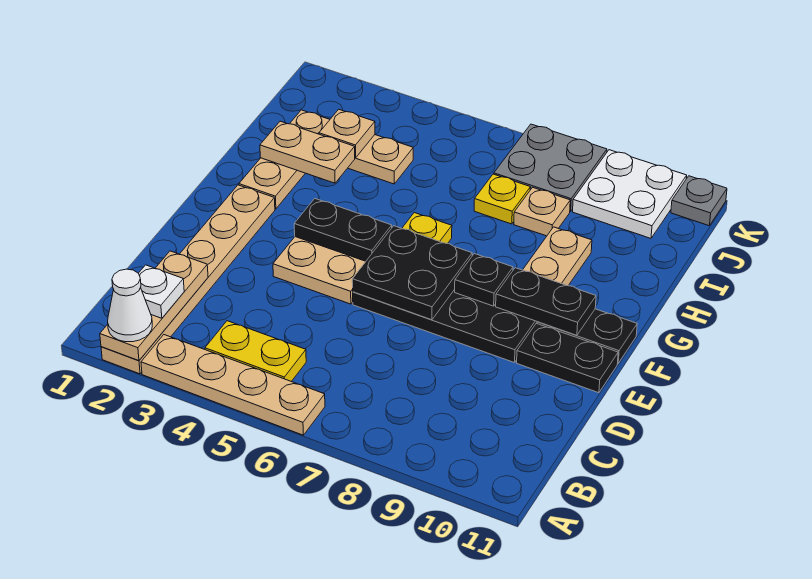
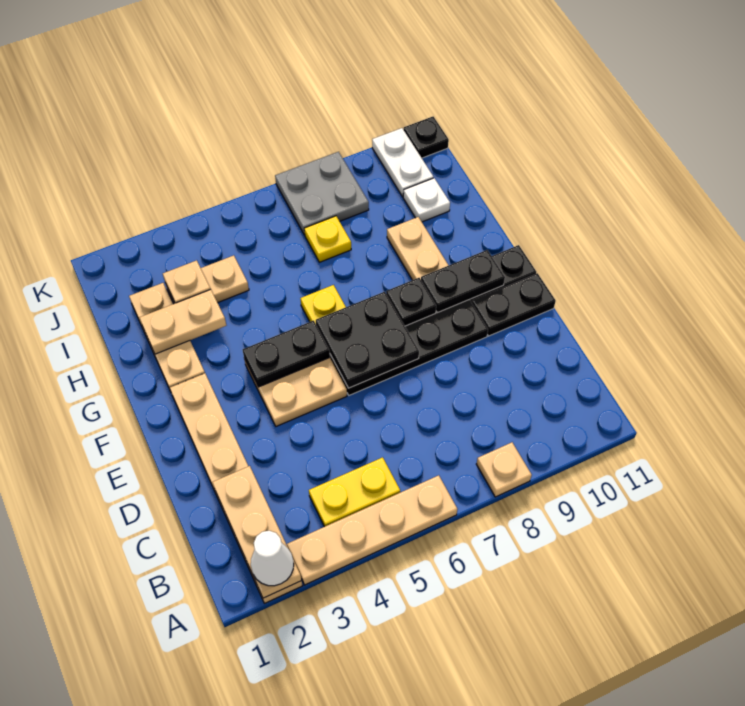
white plate B2 level 3 -> white plate I10 level 1
tan plate I8 level 1 -> tan plate A8 level 1
white plate J9:K10 level 1 -> white plate J10:K10 level 1
grey plate K11 level 1 -> black plate K11 level 1

